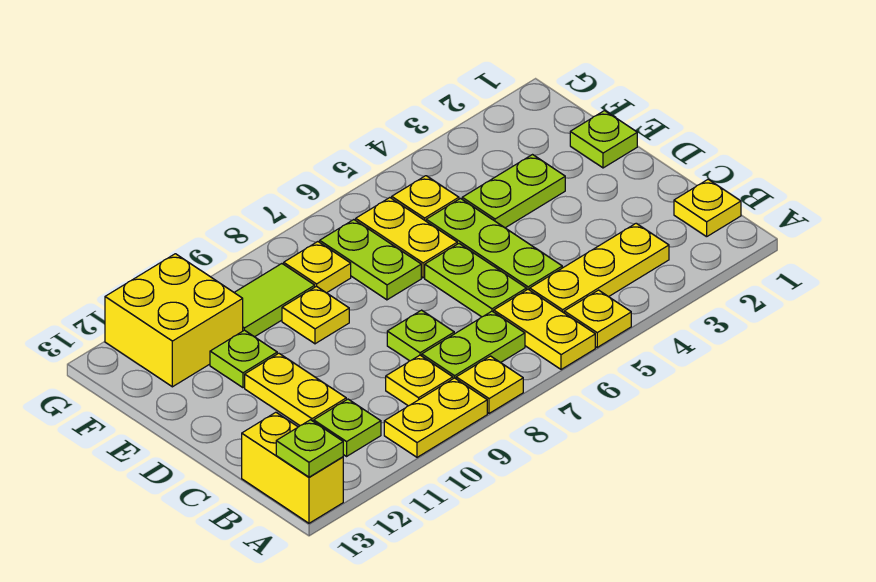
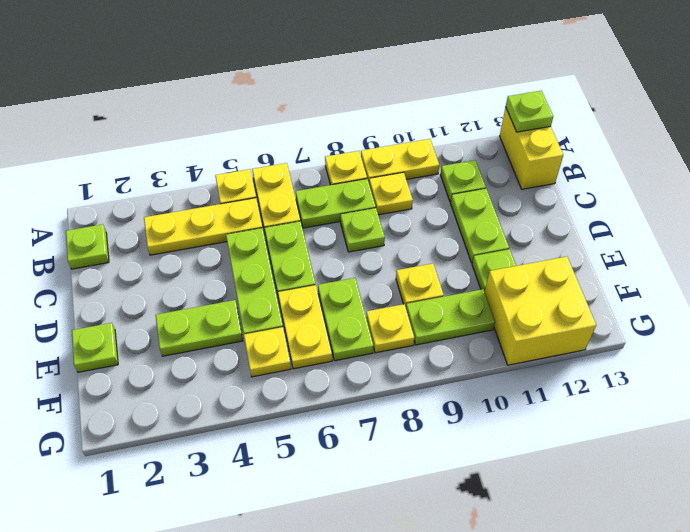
yellow plate B1 level 1 -> lime plate B1 level 1
yellow plate C11:D11 level 1 -> lime plate C11:D11 level 1
lime tile F9:F10 level 1 -> lime plate F9:F10 level 1

